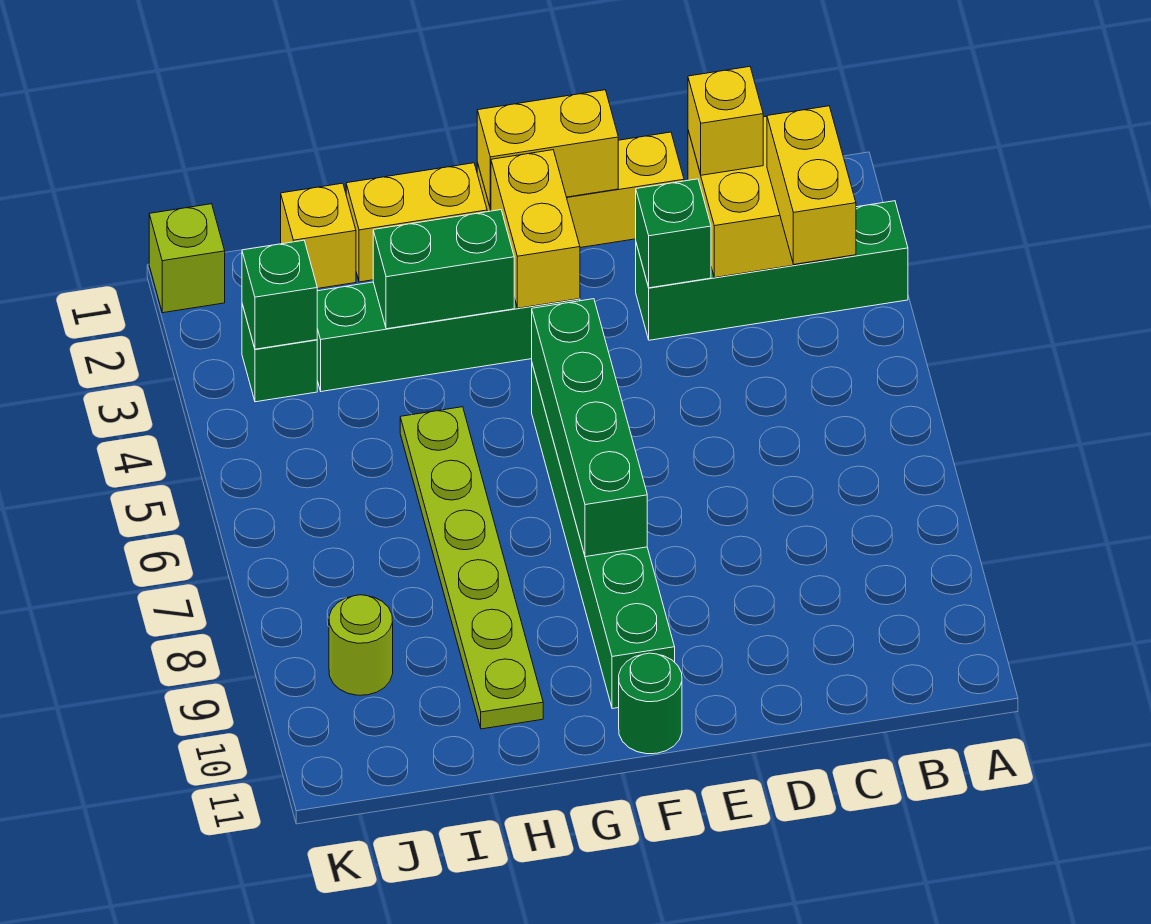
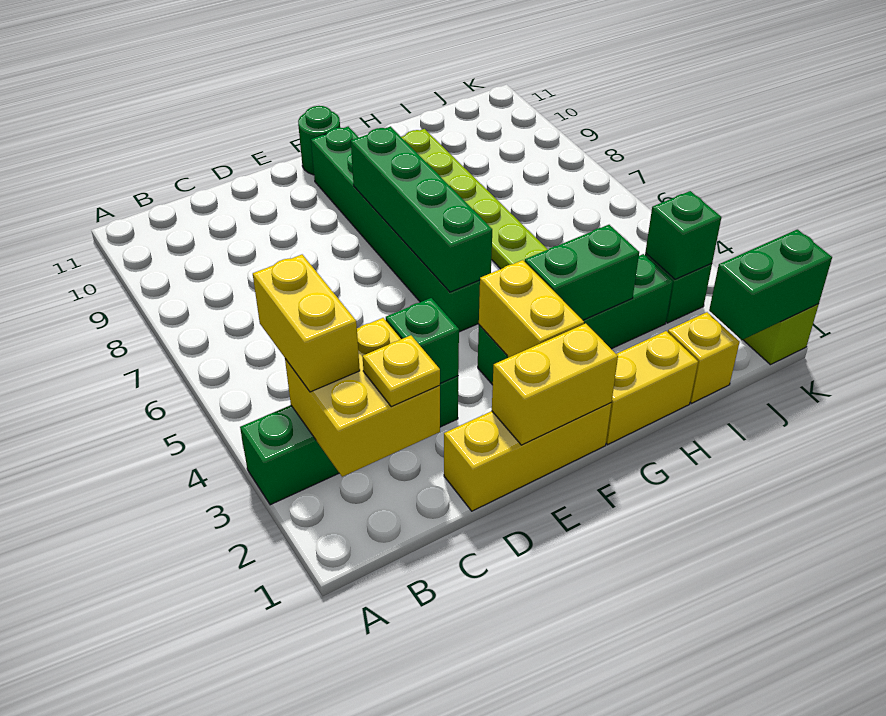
yellow brick C2 level 3 -> yellow plate C2 level 3
none -> green brick J1:K1 level 2
lime round brick J9 level 1 -> none

